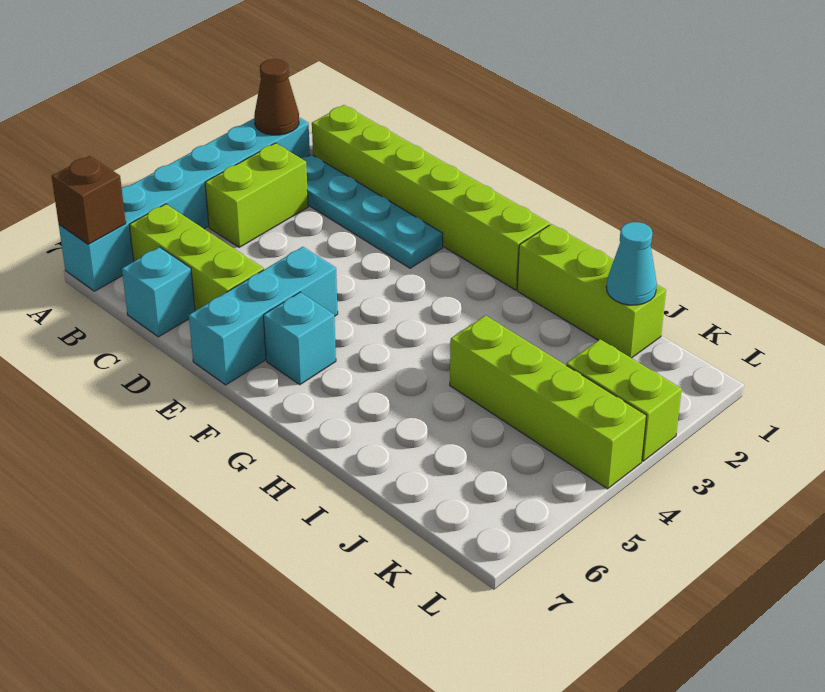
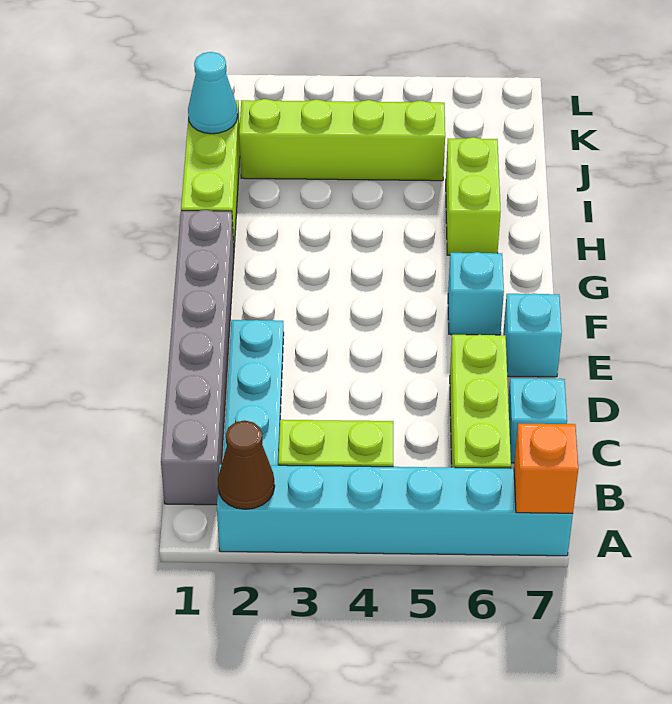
brown brick A7 level 2 -> orange brick A7 level 2
lime brick B1:G1 level 1 -> grey brick B1:G1 level 1
cyan brick E5:E7 level 1 -> cyan brick E7 level 1
lime brick I4:L4 level 1 -> lime brick J2:J5 level 1
lime brick K3:L3 level 1 -> lime brick H6:I6 level 1

